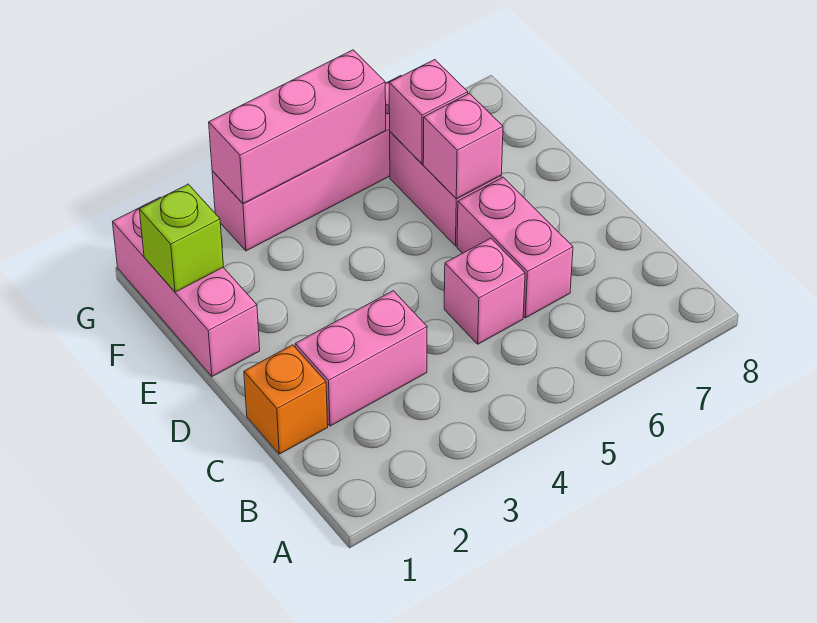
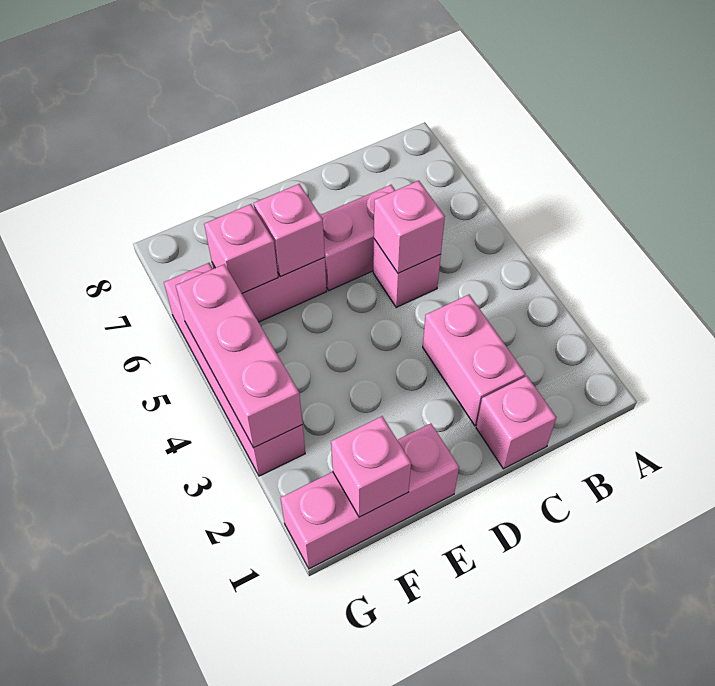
orange brick C1 level 1 -> pink brick C1 level 1
none -> pink brick C5 level 2
lime brick F1 level 2 -> pink brick F1 level 2

